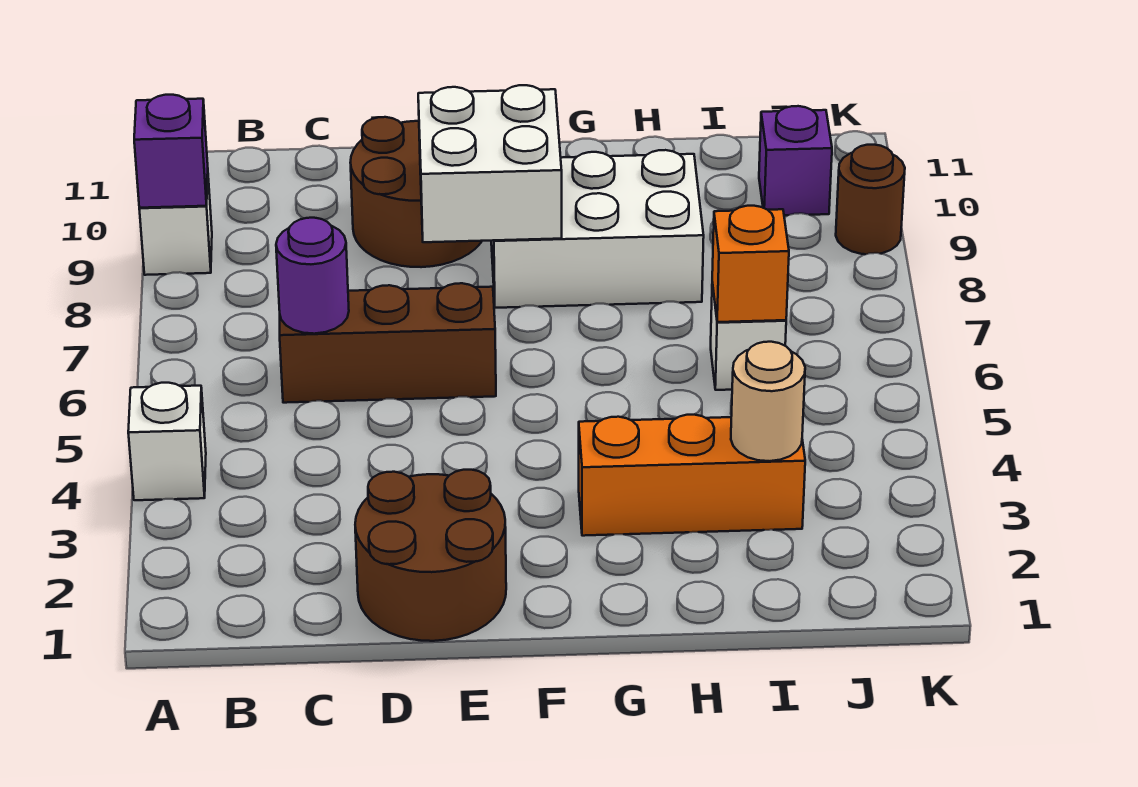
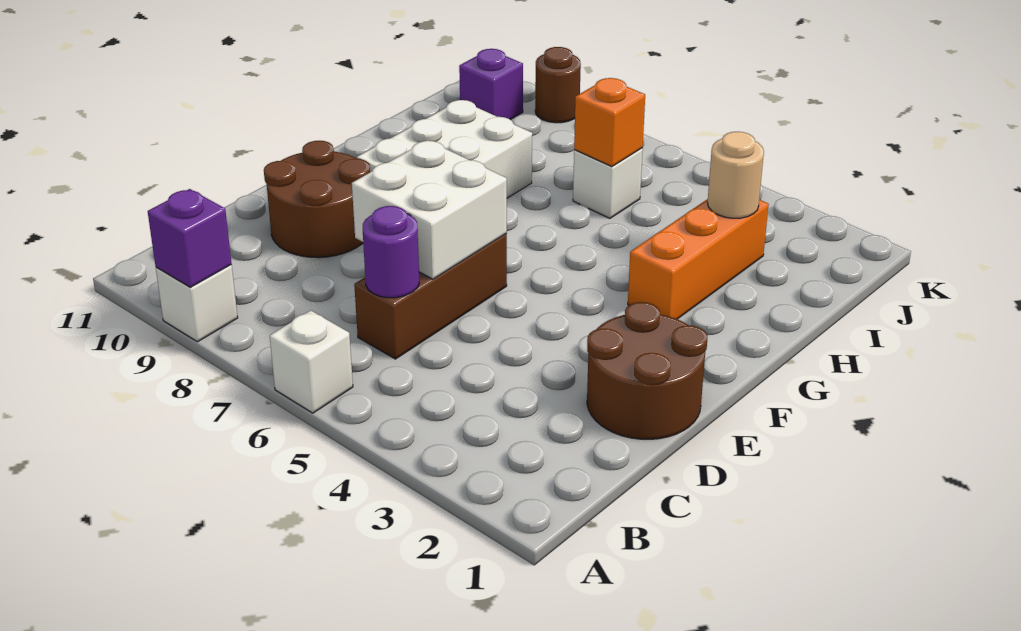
white brick A4 level 1 -> white brick A6 level 1
white brick E8:F9 level 2 -> white brick D6:E7 level 2

